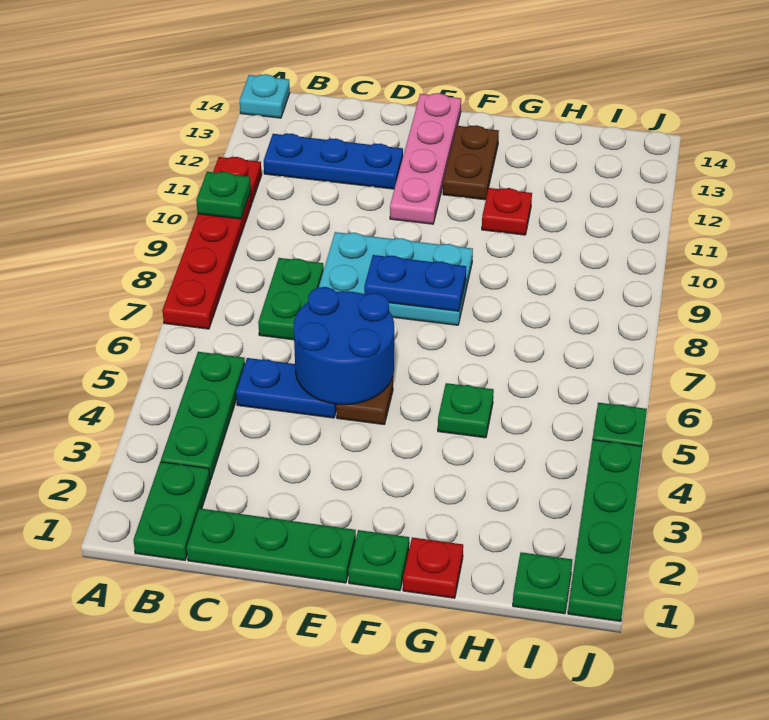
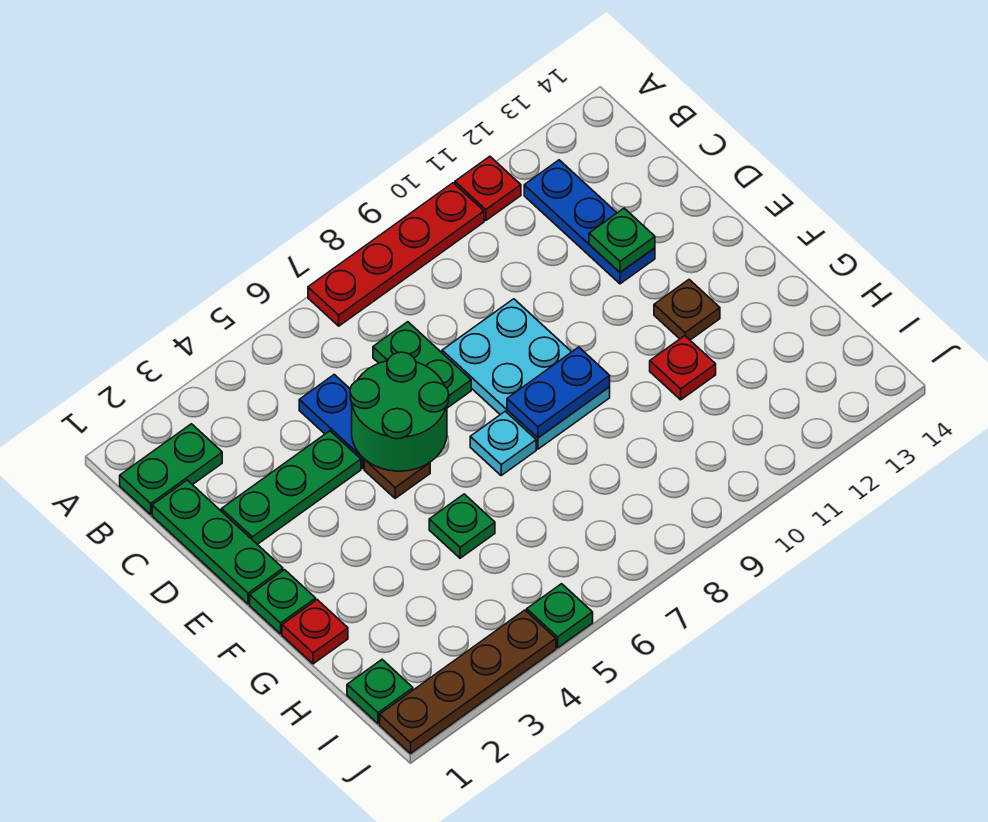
green plate A10 level 2 -> green plate D12 level 2
cyan plate A14 level 1 -> cyan plate F7 level 1
green plate B3:B5 level 1 -> green plate D2:D4 level 1
green plate C7:C8 level 1 -> green plate C7:D7 level 1
blue round brick D5:E6 level 2 -> green round brick D5:E6 level 2
blue plate E8:F8 level 2 -> blue plate F8:F9 level 2
pink plate E11:E14 level 1 -> none
brown plate F12:F13 level 1 -> brown plate F12 level 1
green plate J1:J4 level 1 -> brown plate J1:J4 level 1

